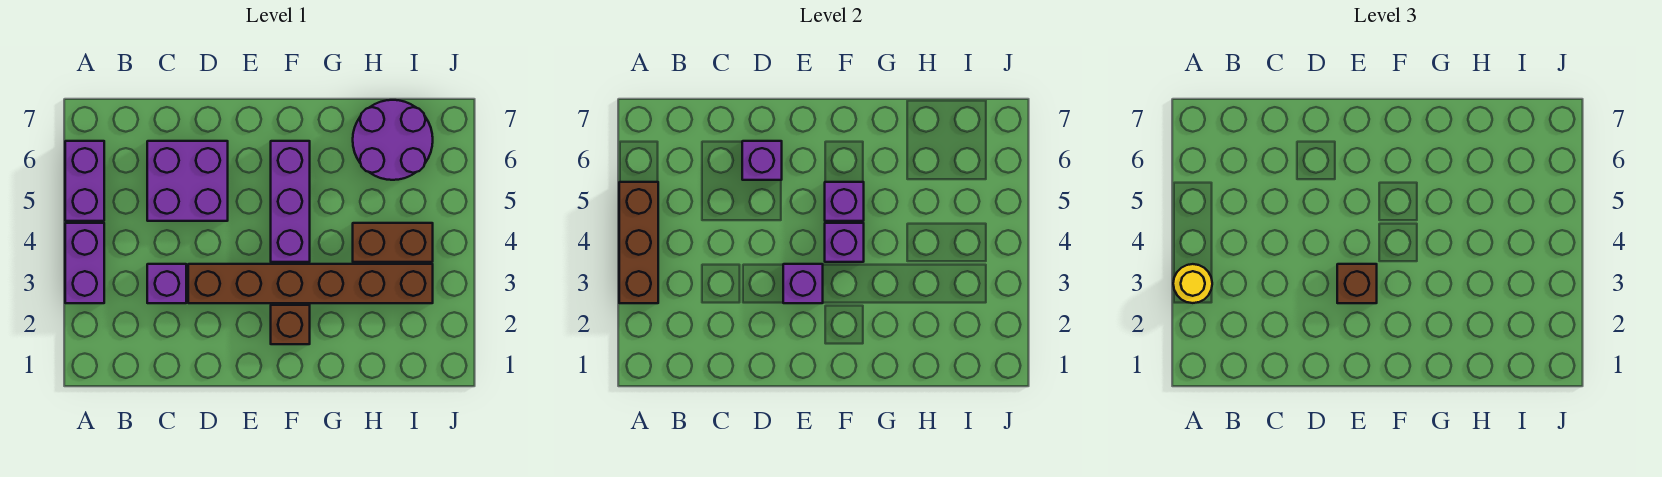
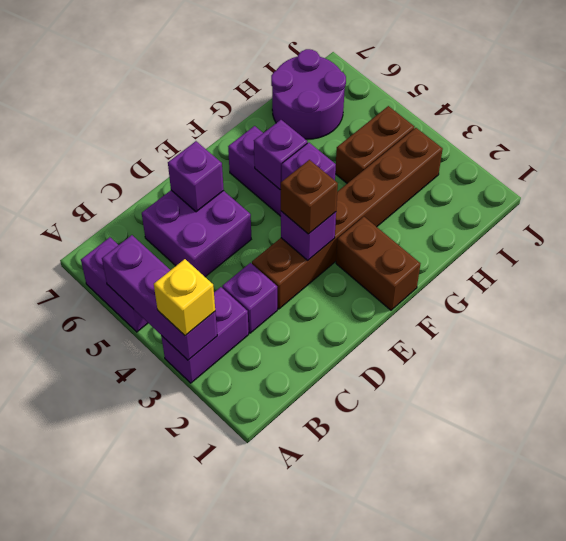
purple brick A3:A4 level 1 -> purple brick A3:B3 level 1
brown brick A3:A5 level 2 -> purple brick A3:A5 level 2
yellow round brick A3 level 3 -> yellow brick A3 level 3
brown brick F2 level 1 -> brown brick F1:F2 level 1

